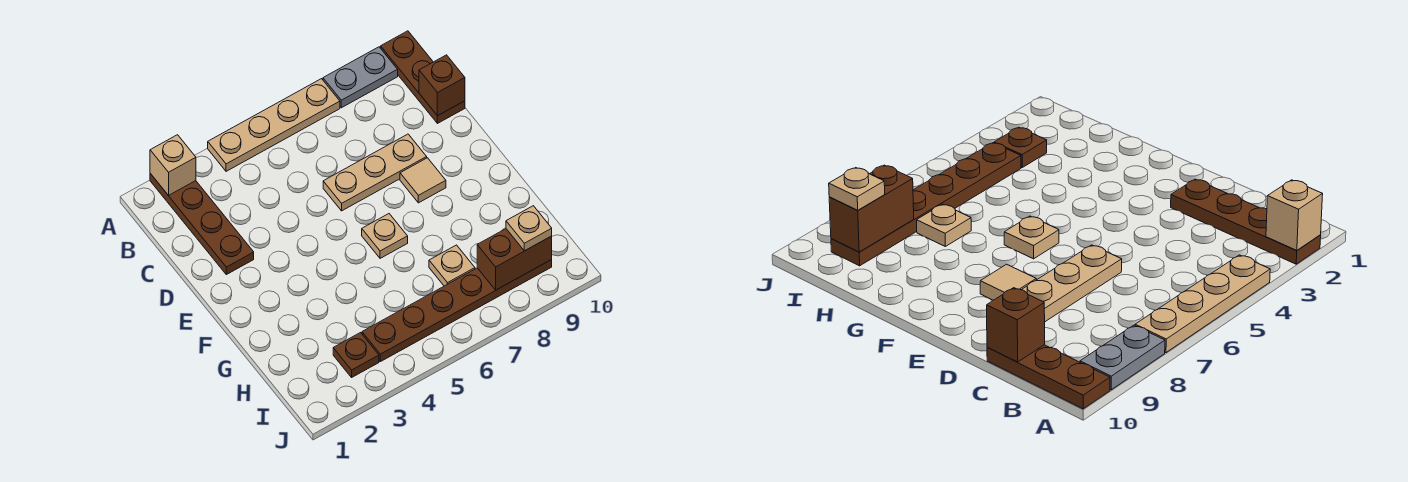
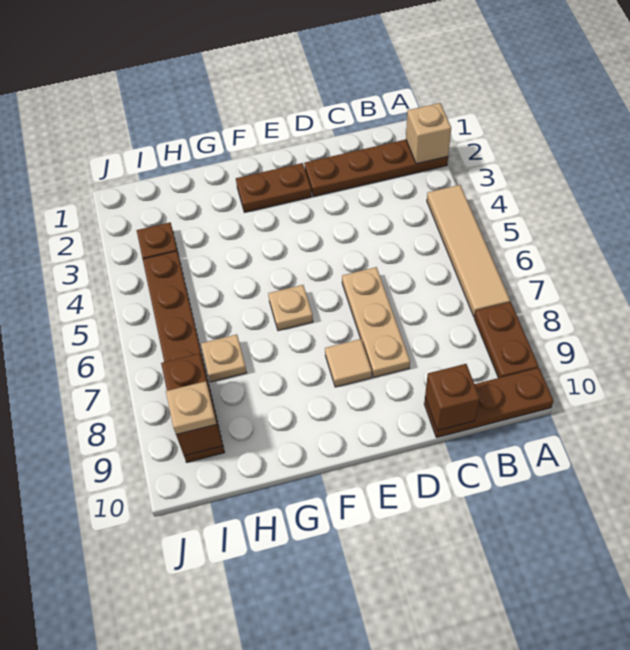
tan plate A4:A7 level 1 -> tan tile A4:A7 level 1
grey plate A8:A9 level 1 -> brown plate A8:A9 level 1
none -> brown plate E2:F2 level 1

